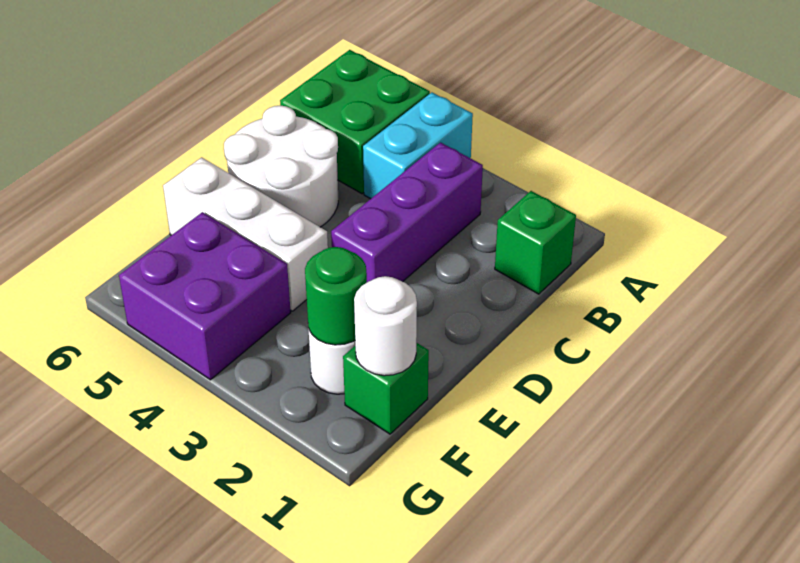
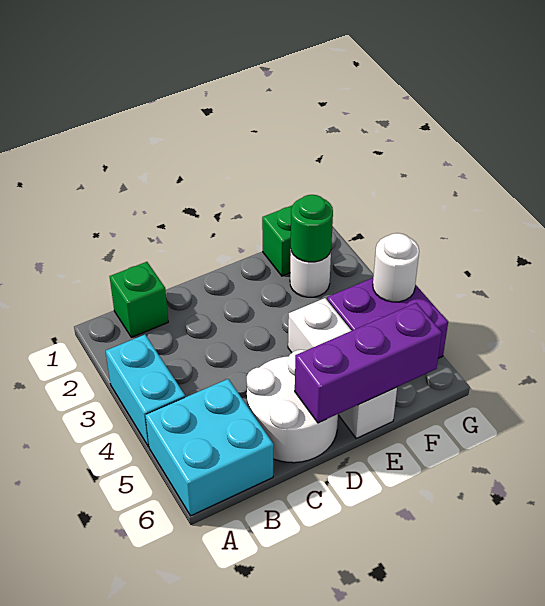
cyan brick A4:B4 level 1 -> cyan brick A3:A4 level 1
green brick A5:B6 level 1 -> cyan brick A5:B6 level 1
purple brick B3:D3 level 1 -> purple brick D6:F6 level 2
white round brick F1 level 2 -> white round brick G4 level 2

